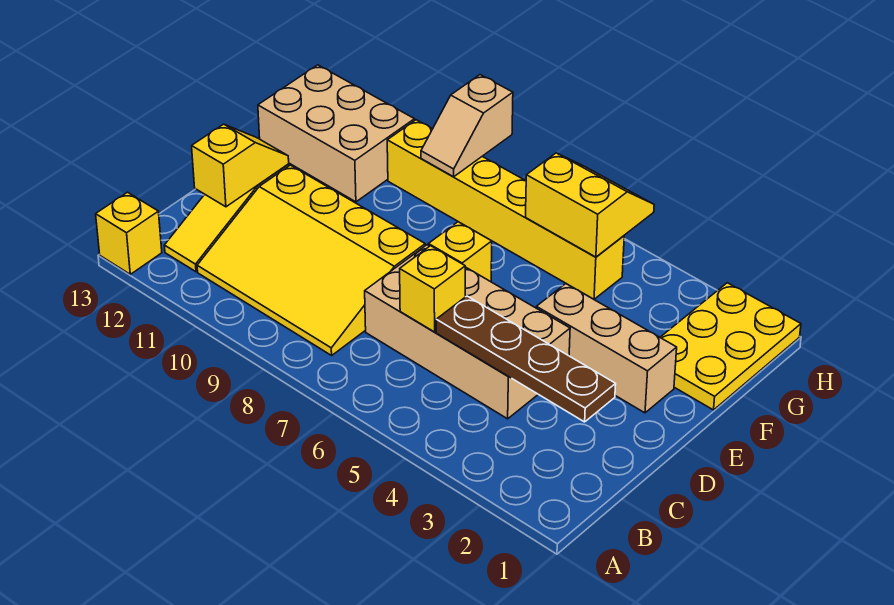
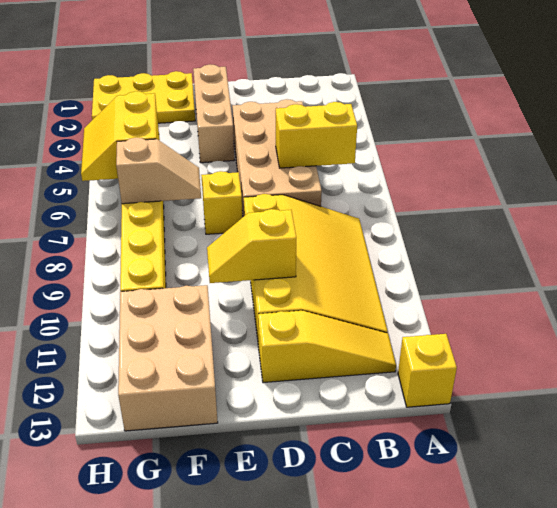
brown plate C2:C5 level 2 -> none
yellow brick C6 level 2 -> yellow brick B6:C6 level 2
yellow slope C12:D12 level 2 top C -> yellow slope D10:E10 level 2 top D
tan slope G9:H9 level 2 top H -> tan slope F7:G7 level 2 top G

